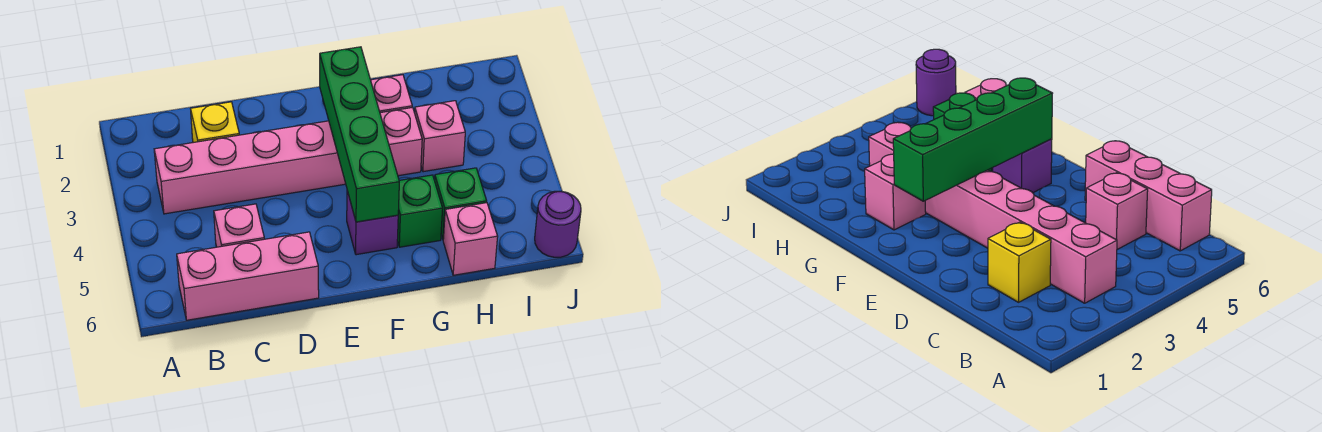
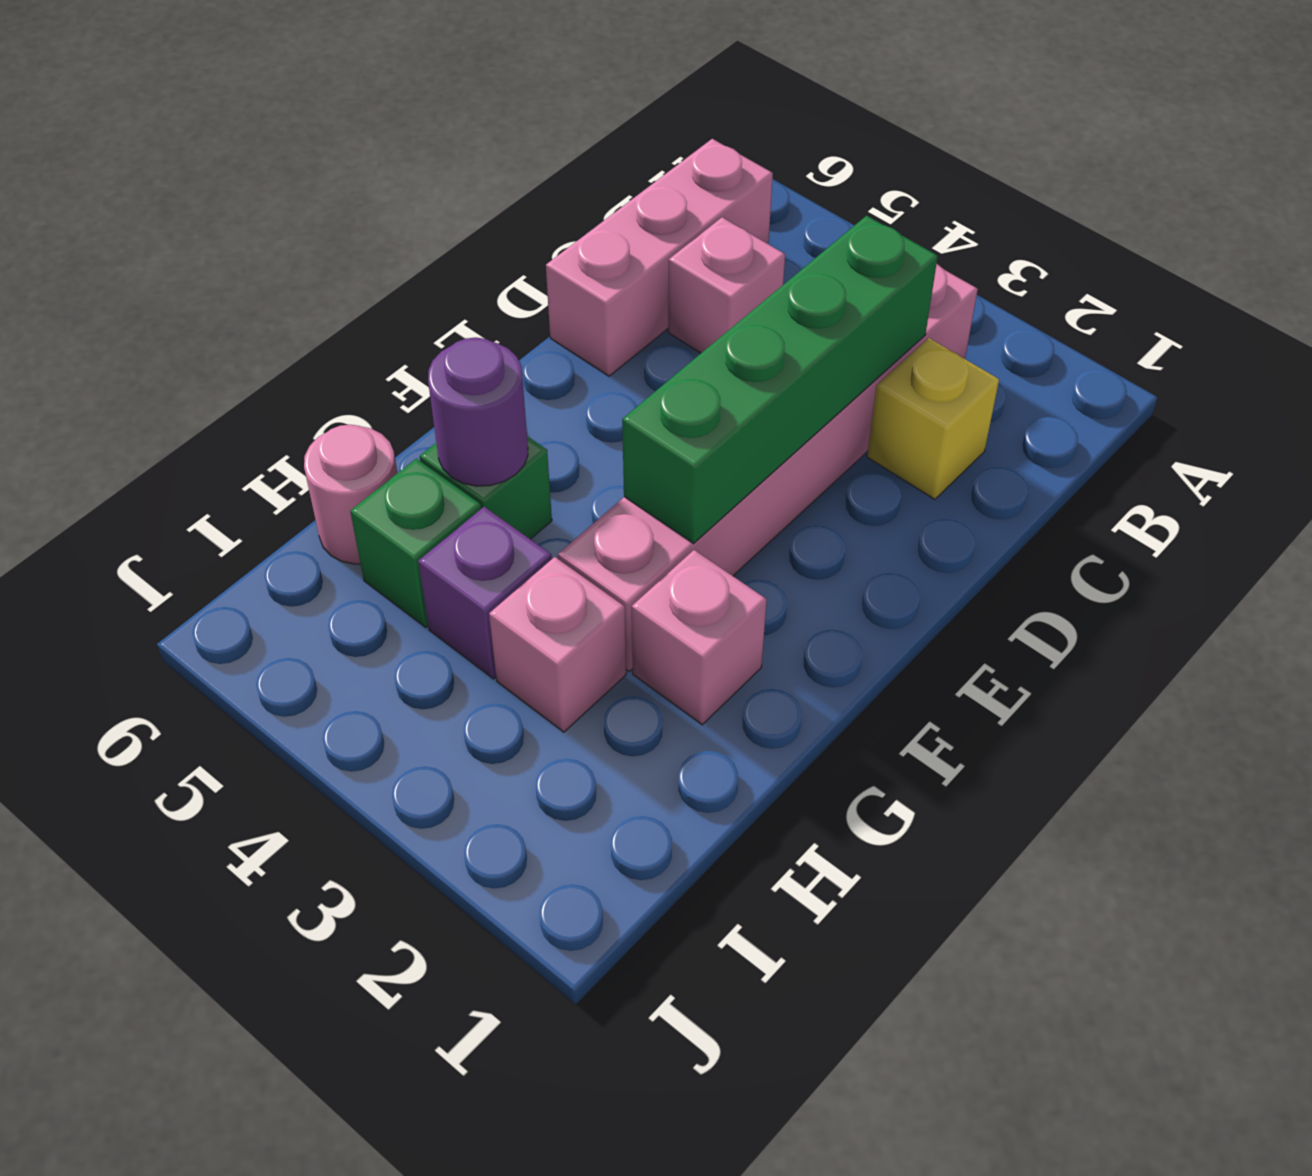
green brick F2:F5 level 2 -> green brick C3:F3 level 2
purple brick F5 level 1 -> purple brick H4 level 1
pink brick H6 level 1 -> pink round brick H6 level 1
purple round brick J6 level 1 -> purple round brick G5 level 2

